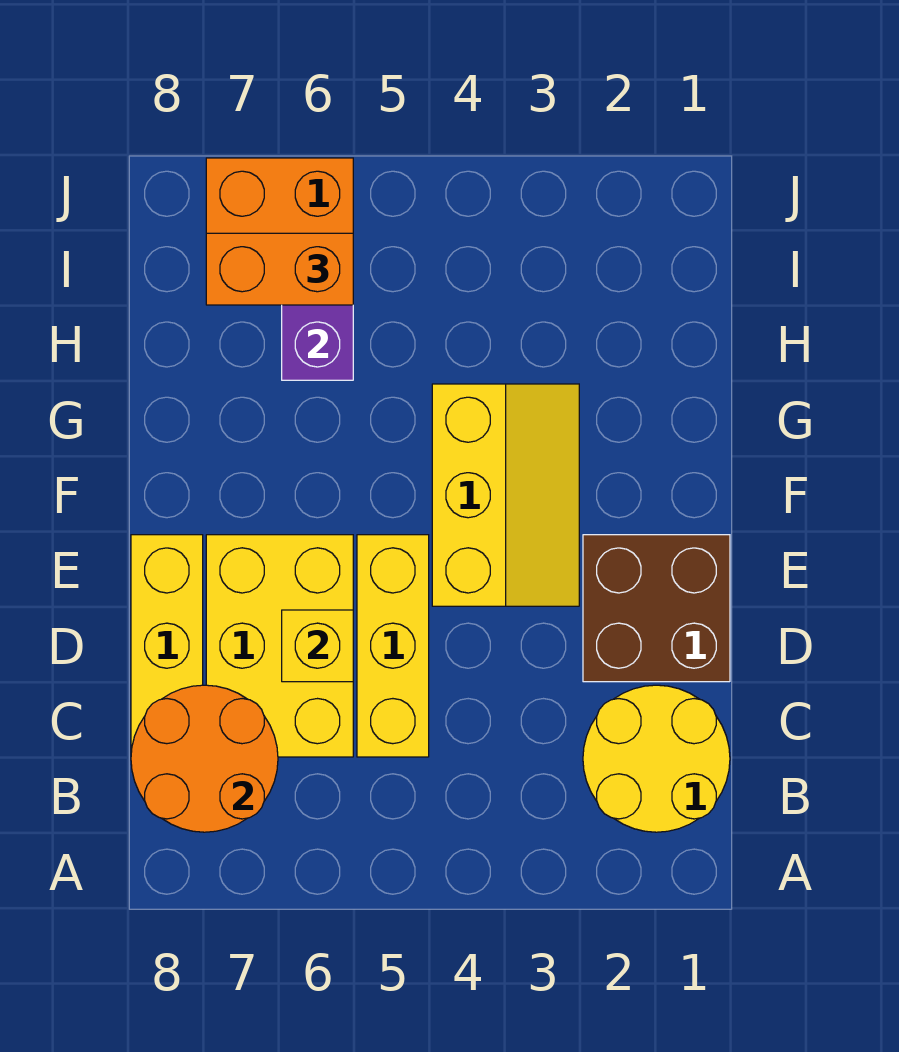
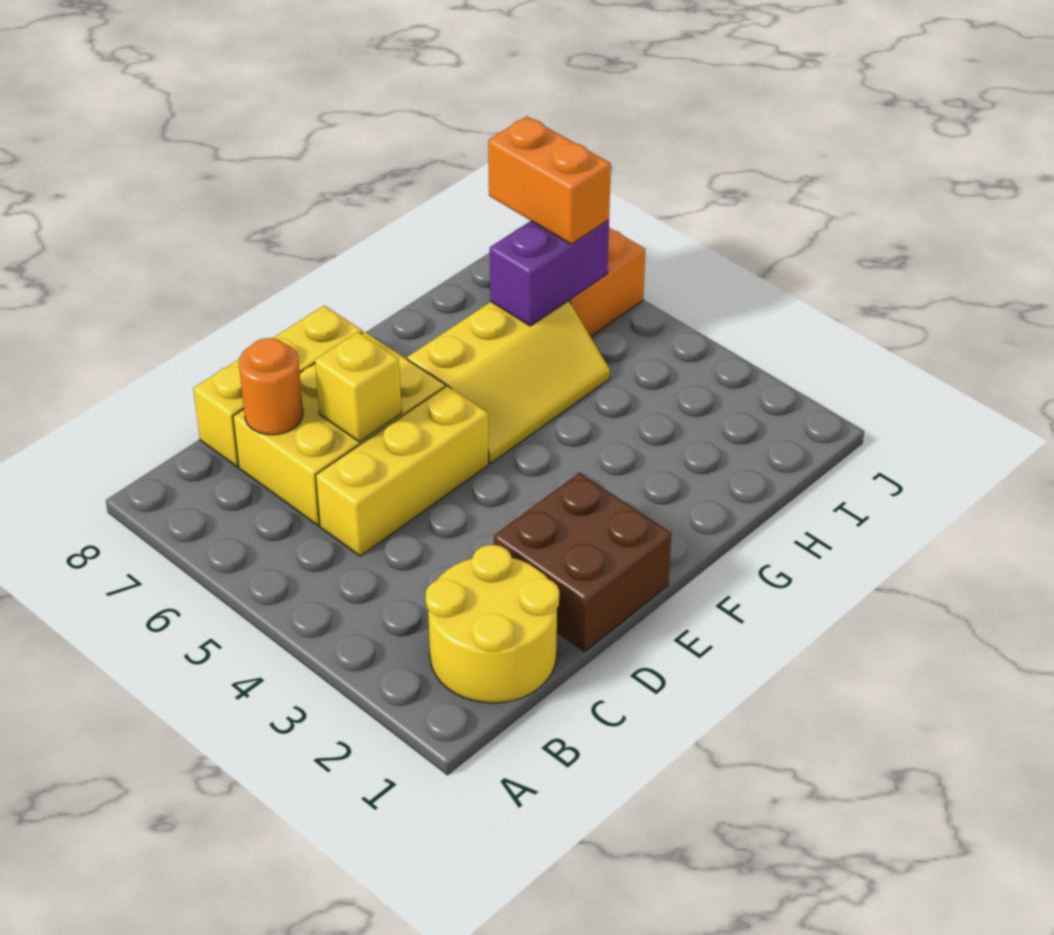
orange round brick B7:C8 level 2 -> orange round brick C7 level 2
yellow slope E3:G4 level 1 top 4 -> yellow slope F5:H6 level 1 top 6

